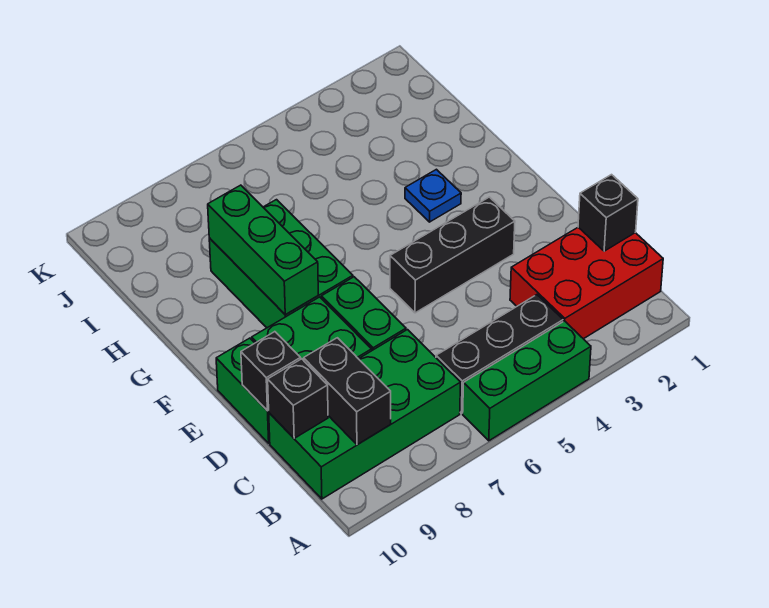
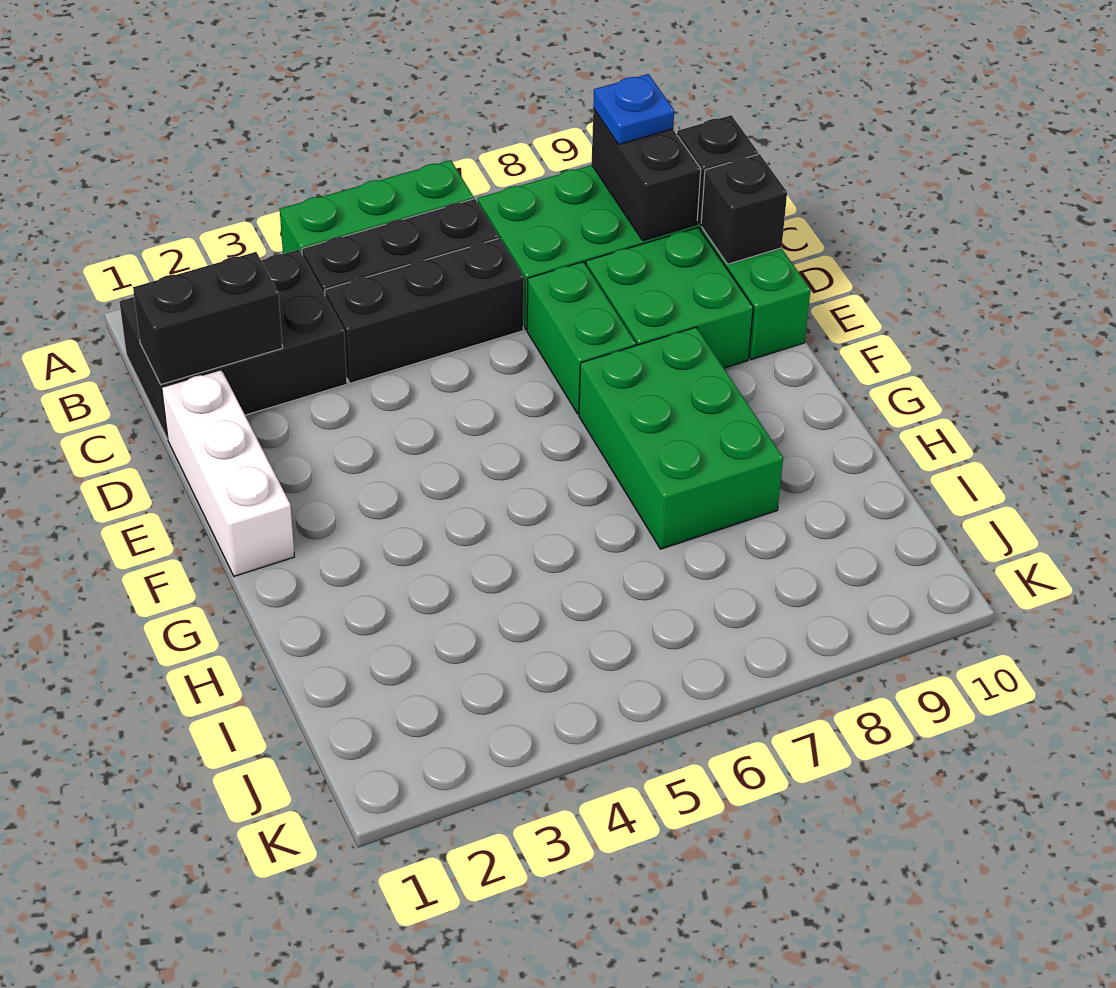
red brick B1:C3 level 1 -> black brick B1:C3 level 1
black brick C1 level 2 -> black brick C1:C2 level 2
none -> white brick D1:F1 level 1
black brick E3:E5 level 1 -> black brick C4:C6 level 1
green brick F8:H8 level 2 -> none
blue plate G3 level 1 -> blue plate B9 level 3

